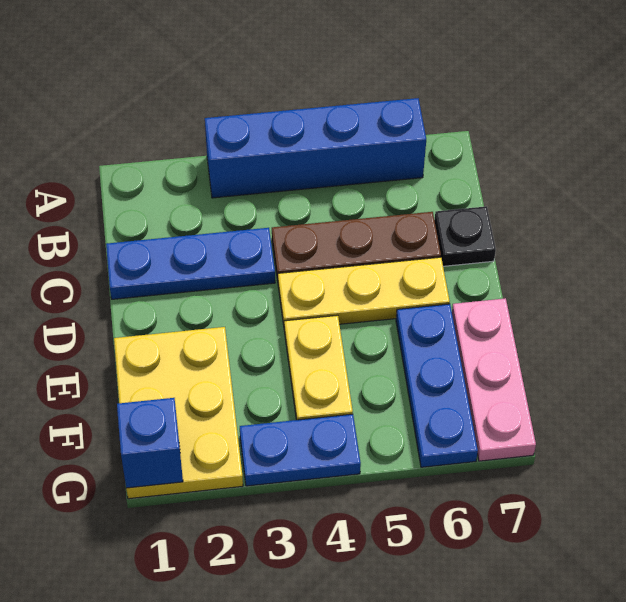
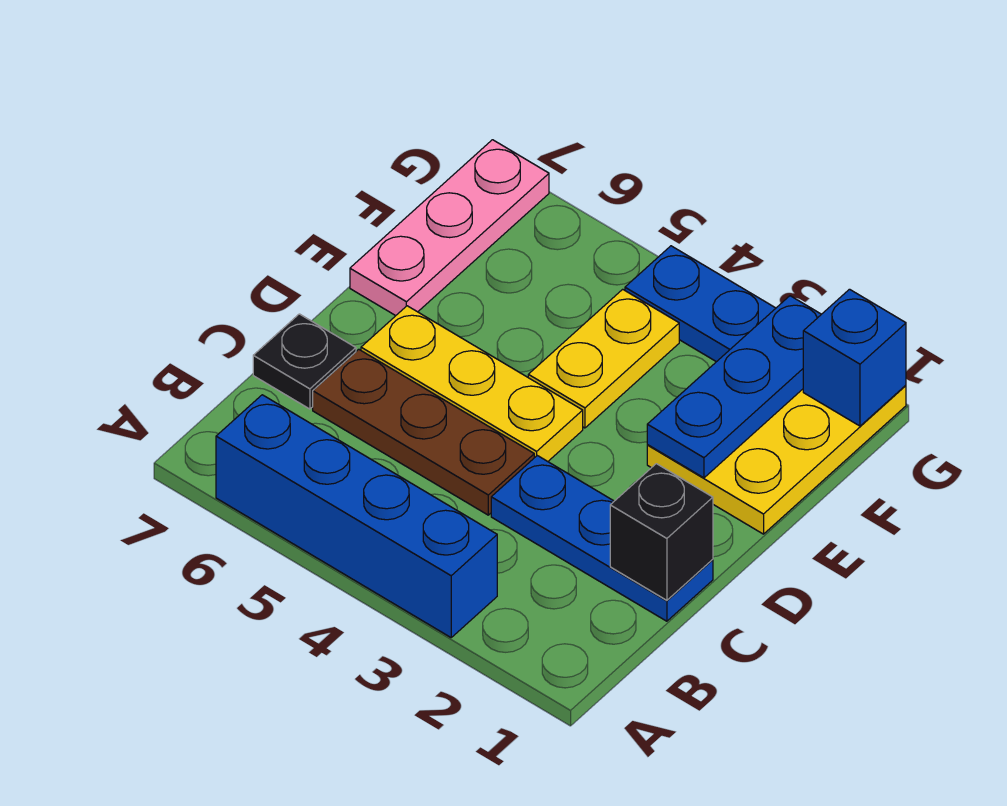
none -> black brick C1 level 2
blue plate E6:G6 level 1 -> blue plate E2:G2 level 2

